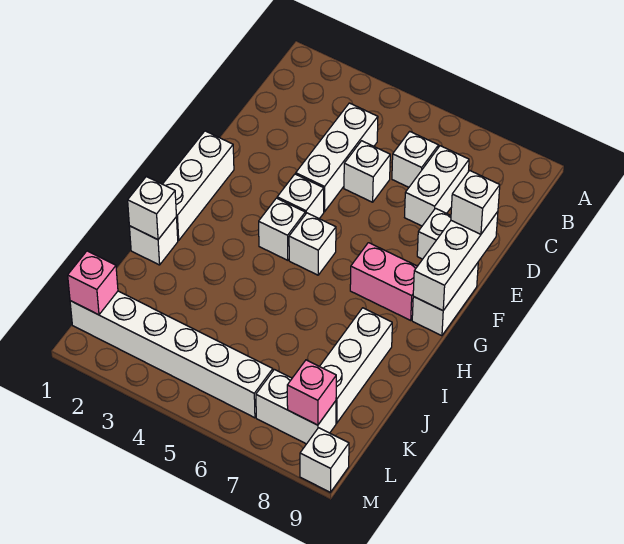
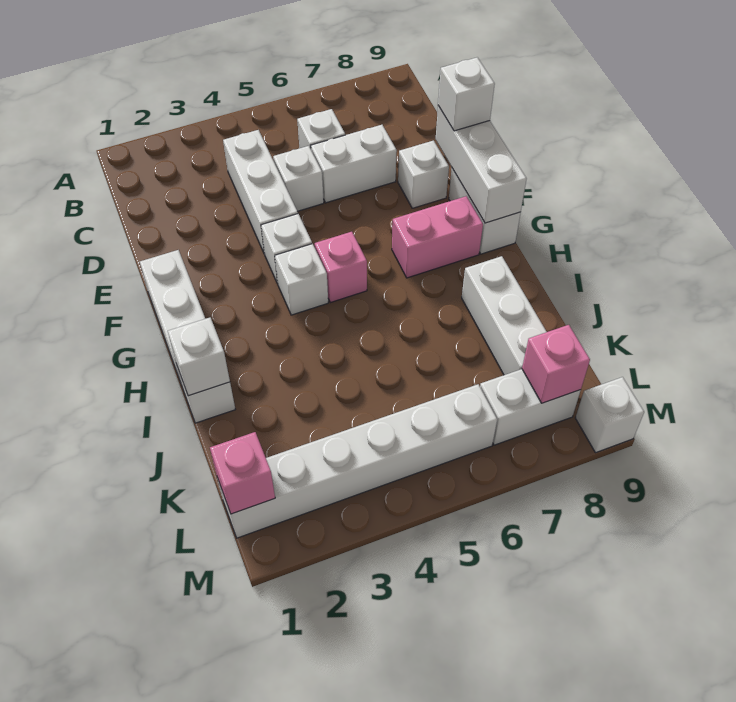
white brick C7:D7 level 1 -> white brick D6:D7 level 1
white brick G5 level 1 -> pink brick G5 level 1

